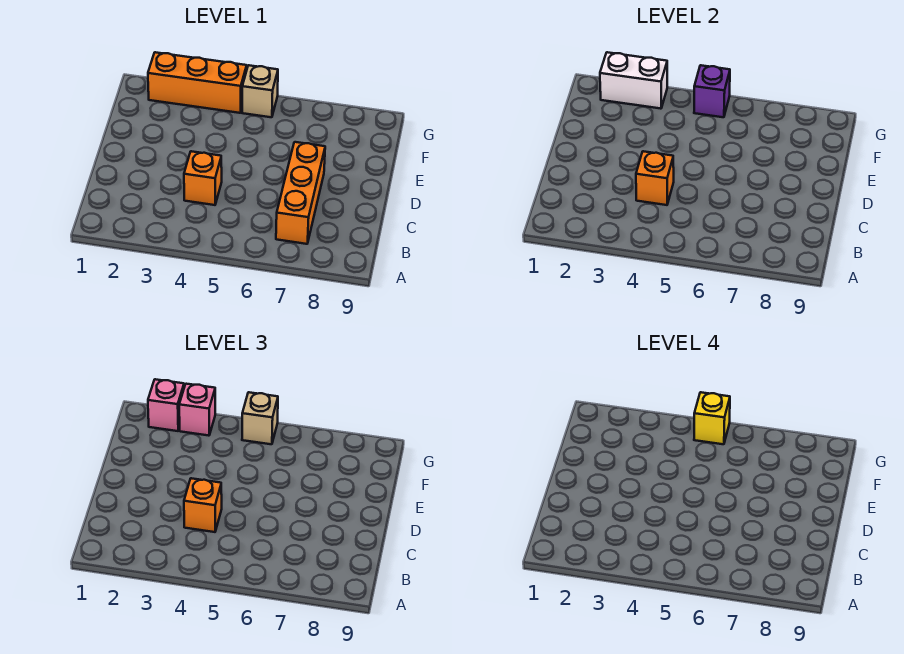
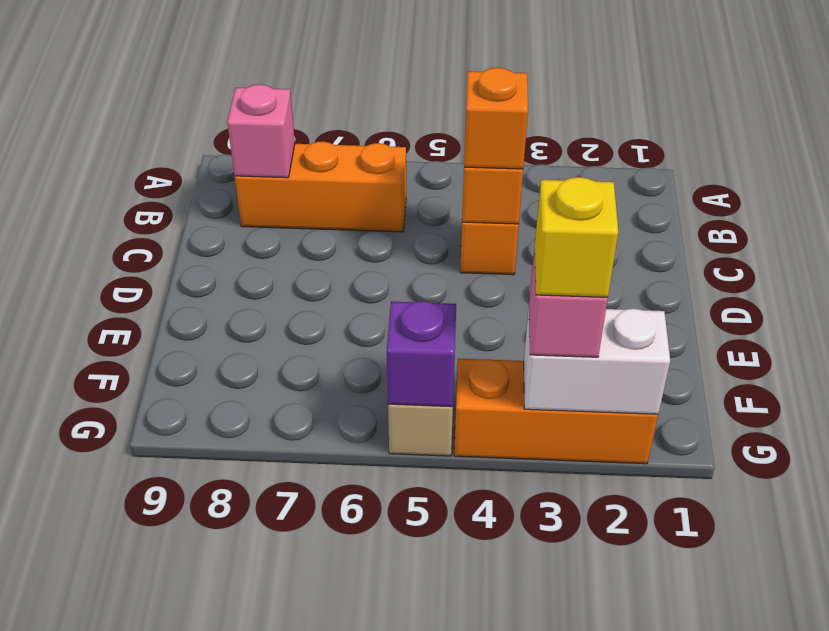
orange brick B7:D7 level 1 -> orange brick B6:B8 level 1
pink brick G2 level 3 -> pink brick B8 level 2
tan brick G5 level 3 -> none
yellow brick G5 level 4 -> yellow brick G3 level 4

